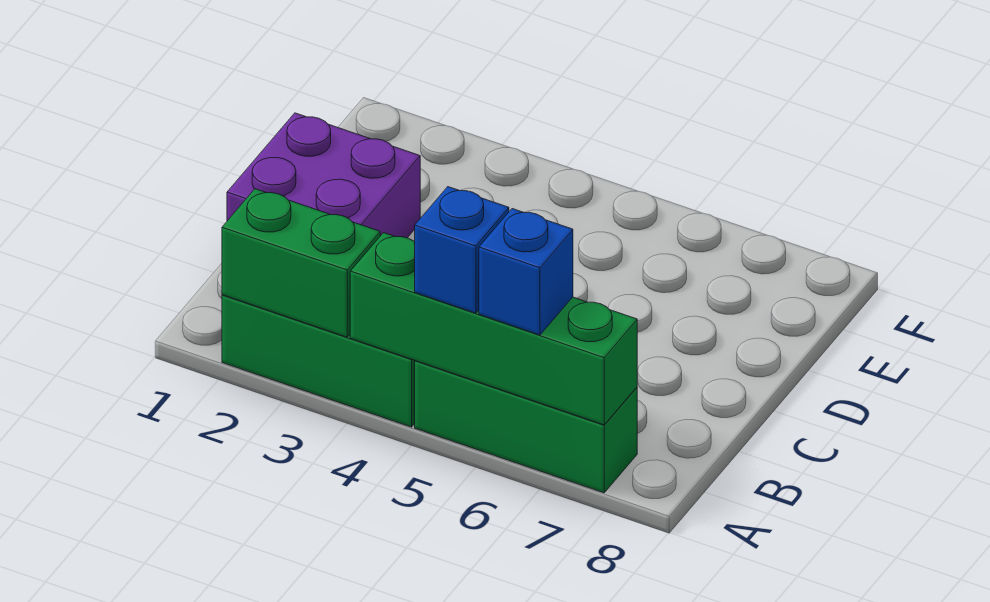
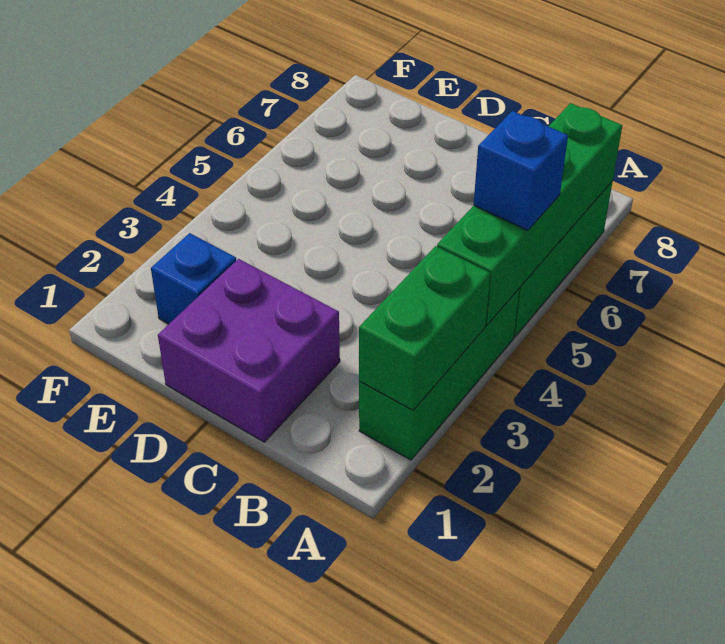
blue brick A6 level 3 -> blue brick E2 level 1

